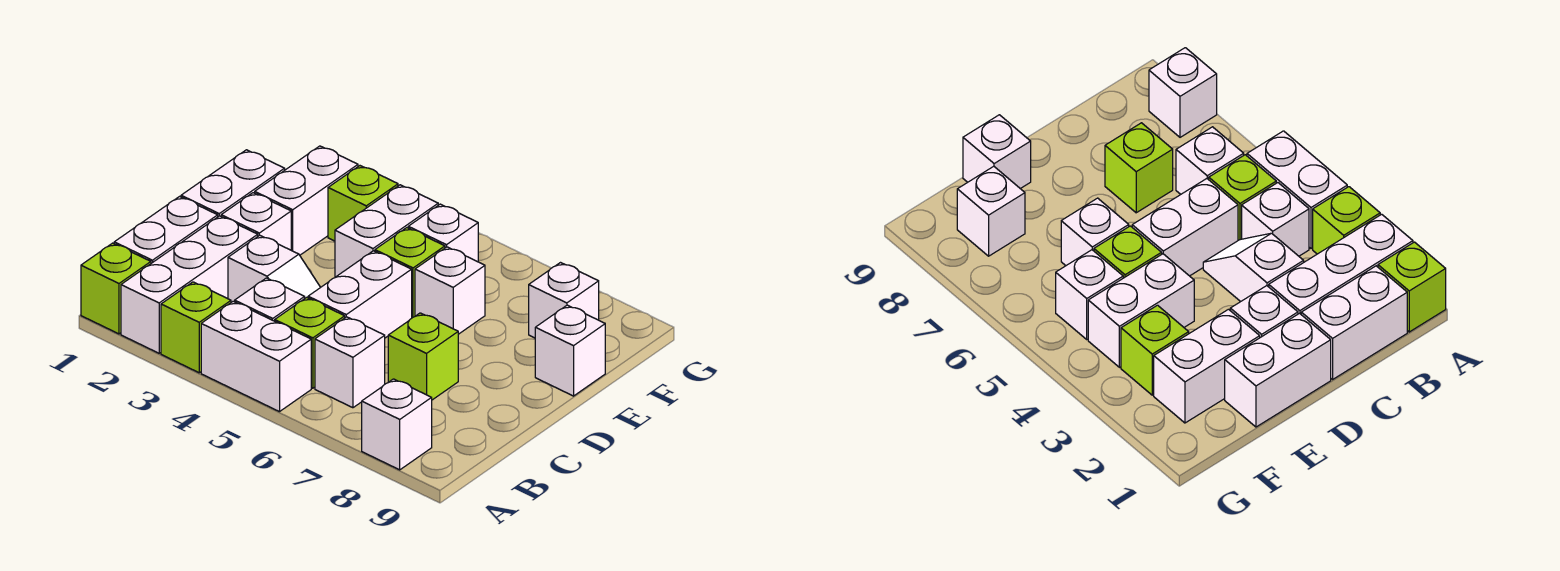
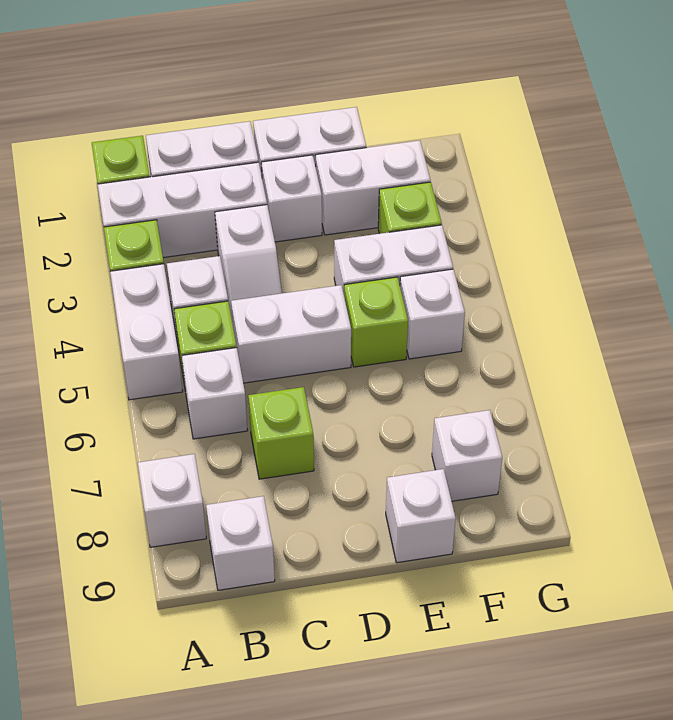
white brick E6 level 1 -> white brick B9 level 1

